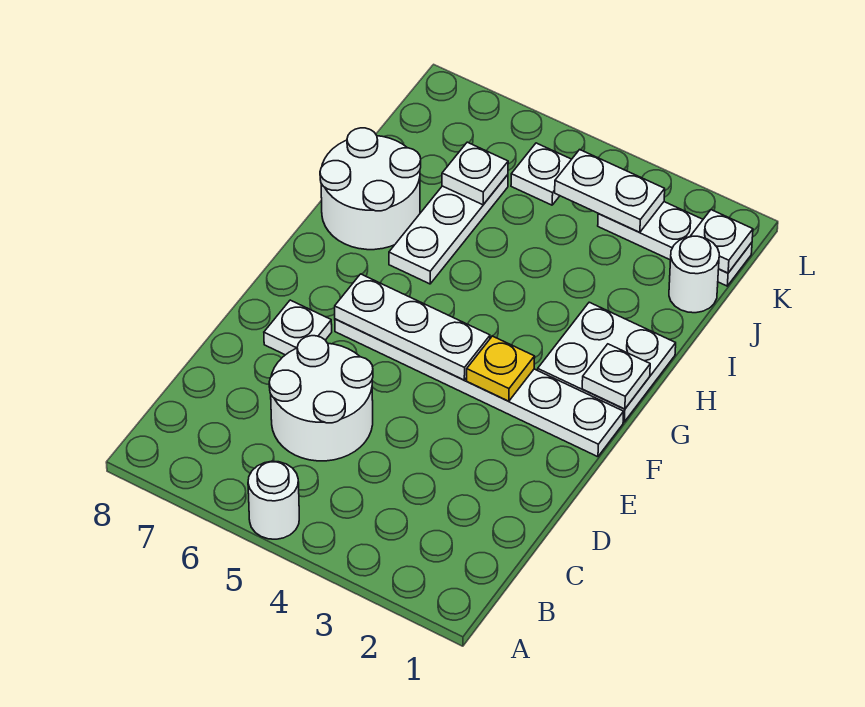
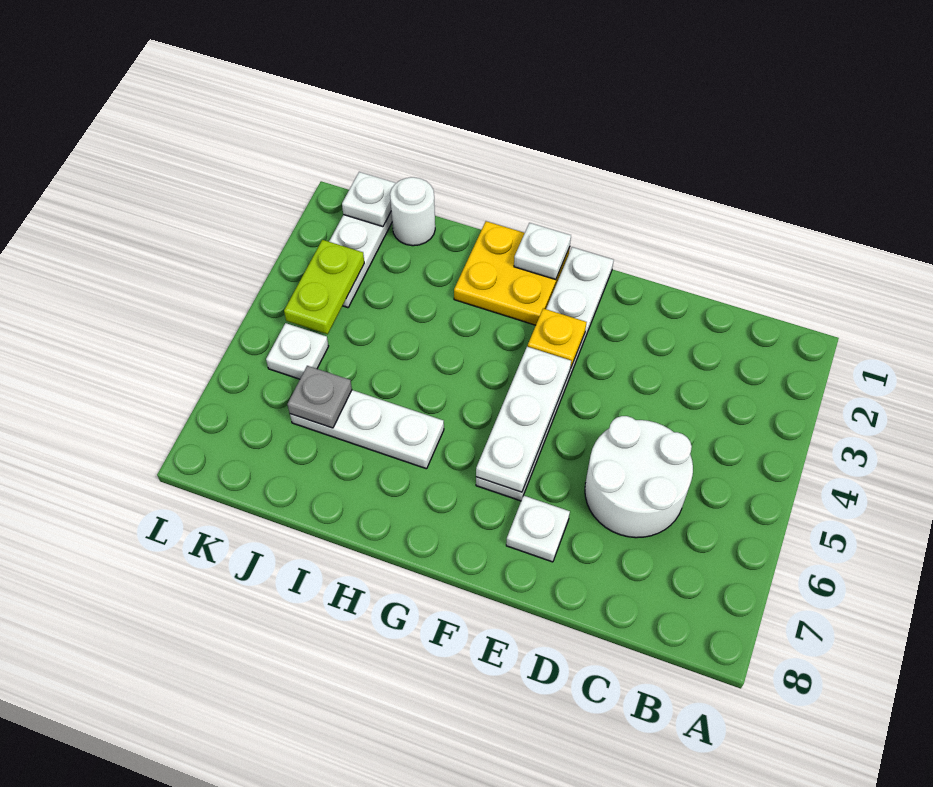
white round brick A5 level 1 -> none
white plate G1:H2 level 1 -> yellow plate G1:H2 level 1
white round brick H7:I8 level 1 -> none
white plate J6 level 2 -> grey plate J6 level 2
white plate K3:K4 level 2 -> lime plate K3:K4 level 2

